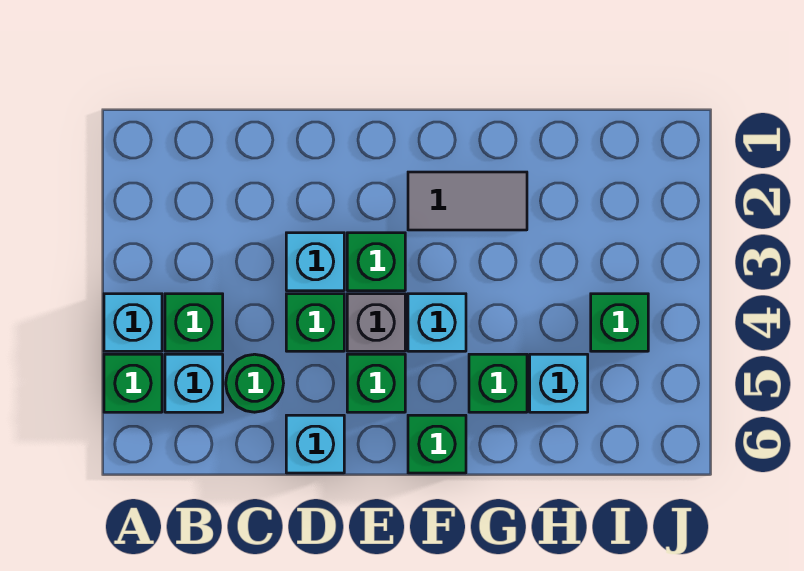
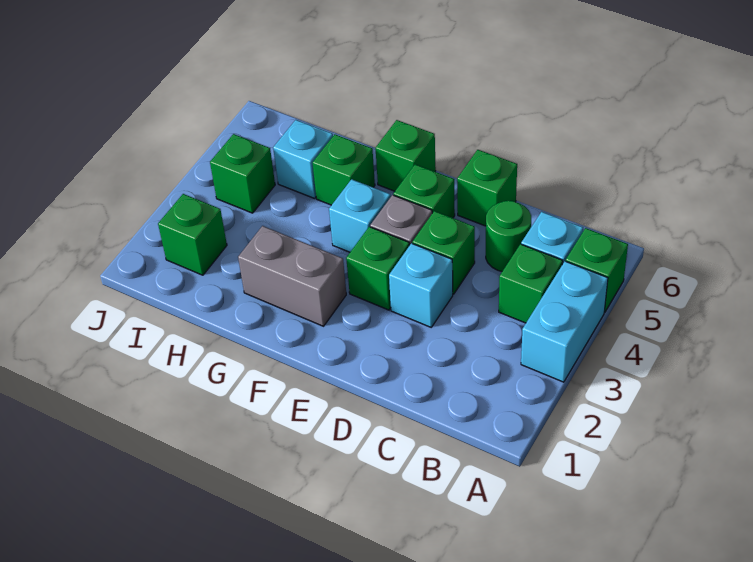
cyan brick A4 level 1 -> cyan brick A3:A4 level 1
cyan brick D6 level 1 -> green brick D6 level 1
grey tile F2:G2 level 1 -> grey brick F2:G2 level 1
none -> green brick I2 level 1

